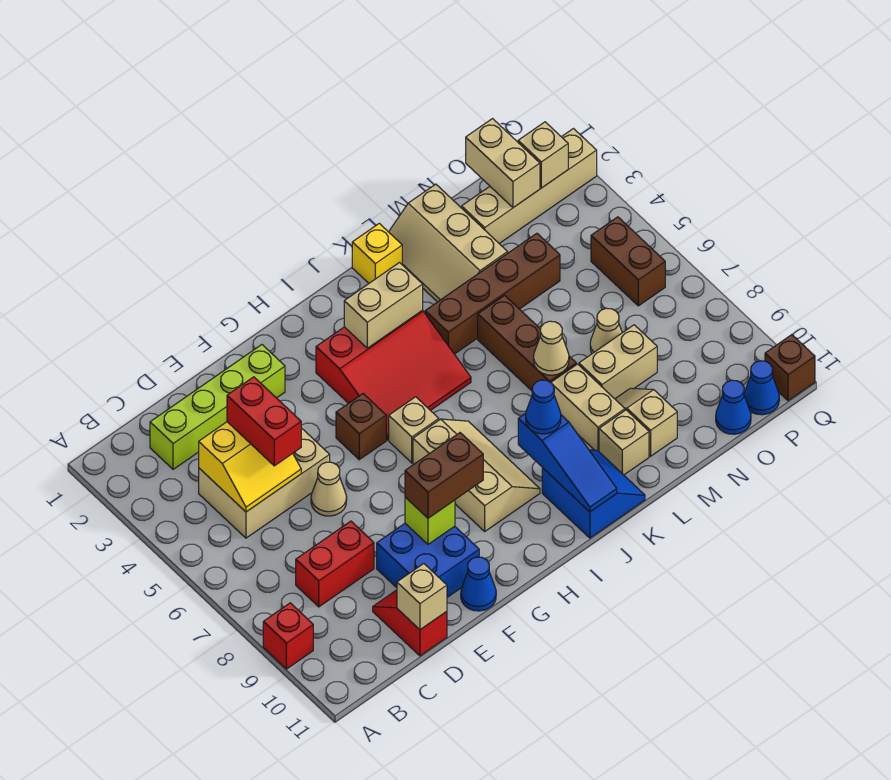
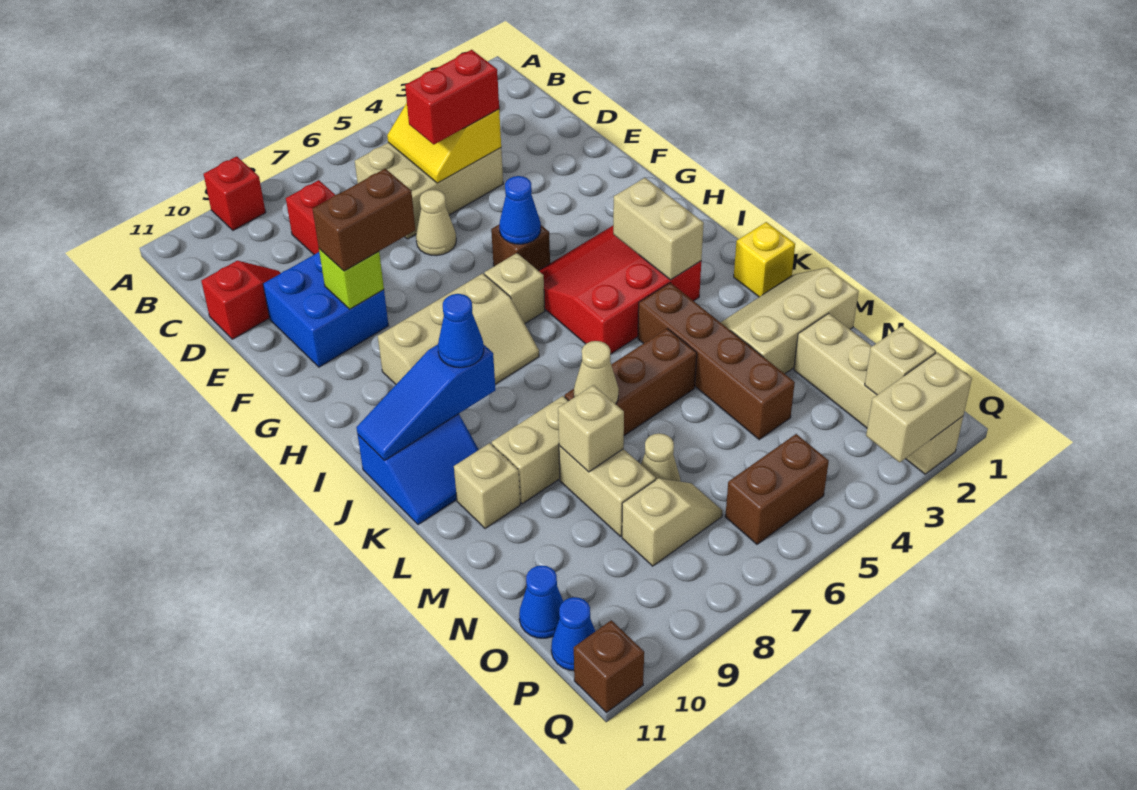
lime brick C2:F2 level 1 -> none
tan brick C4:E5 level 1 -> tan brick C4:D6 level 1
tan brick D11 level 2 -> tan brick M8 level 2
brown brick F9:G9 level 3 -> brown brick F8:F9 level 3
blue cone F11 level 1 -> blue cone G5 level 2
red slope H3:J5 level 1 top 3 -> red slope H3:J5 level 1 top J
tan slope M9:M10 level 1 top 10 -> tan slope O7:O8 level 1 top 8
tan brick O1:O2 level 2 -> tan brick Q2:Q3 level 2

